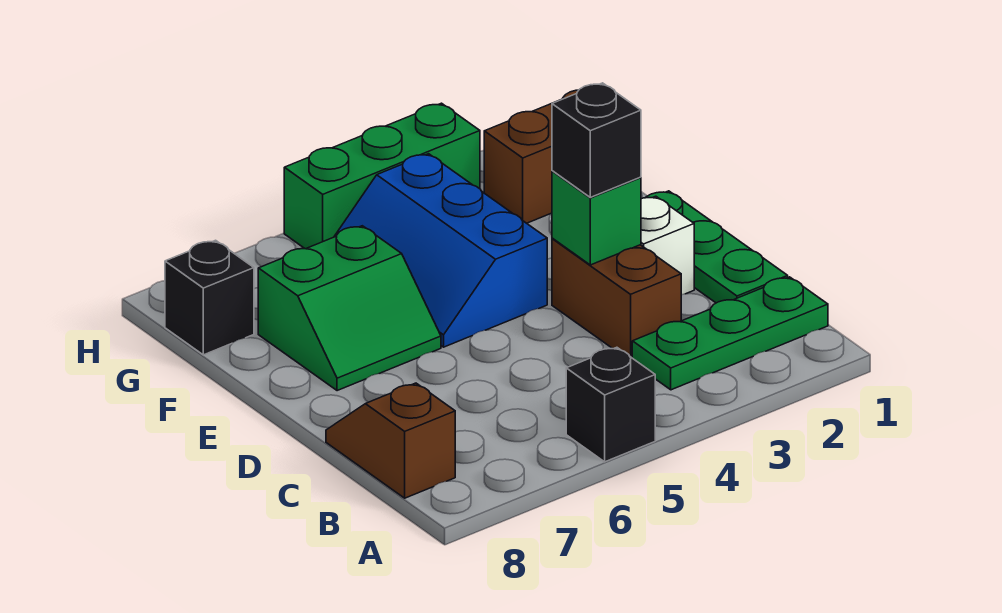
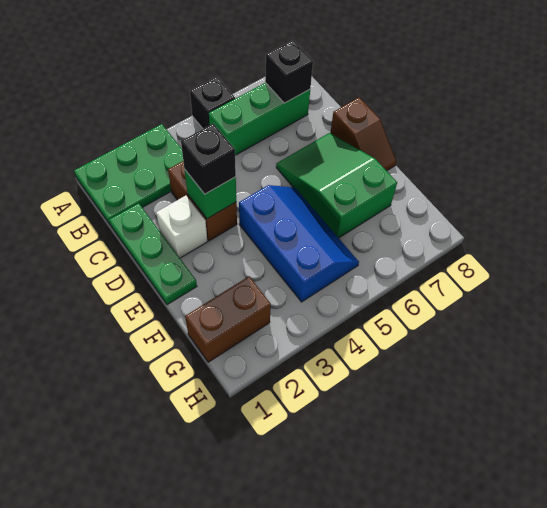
green plate B1:B3 level 1 -> green plate A1:B3 level 1
brown slope B8:C8 level 1 top B -> brown slope D8:E8 level 1 top D
green slope E6:F7 level 1 top F -> green slope D6:F7 level 1 top F
black brick G8 level 1 -> black brick B7 level 2
green brick H3:H5 level 1 -> green brick B5:B7 level 1

